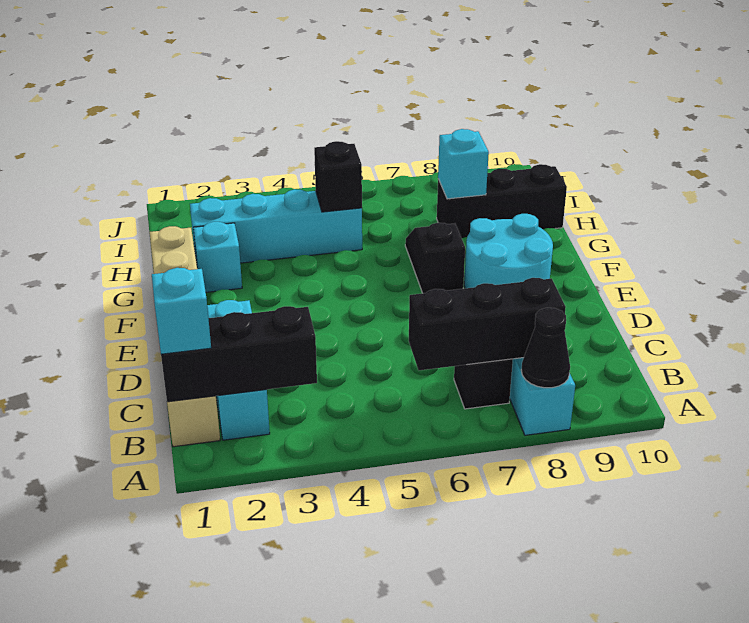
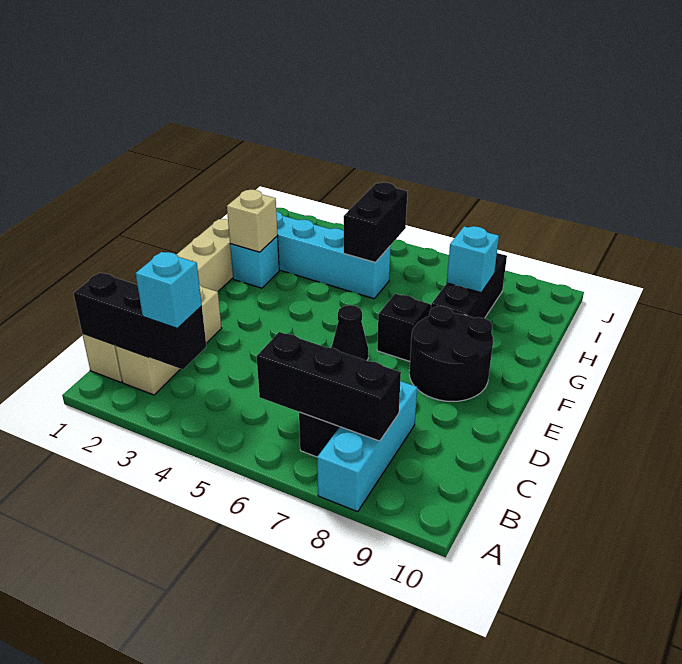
black cone A8 level 2 -> black cone E6 level 1
cyan brick B1 level 3 -> cyan brick B3 level 3
cyan brick B2:D2 level 1 -> tan brick B2:D2 level 1
cyan round brick E8:F9 level 1 -> black round brick E8:F9 level 1
none -> tan brick G2 level 2
black brick H5 level 2 -> black brick H5:I5 level 2
black brick H8:H10 level 1 -> black brick G8:I8 level 1

